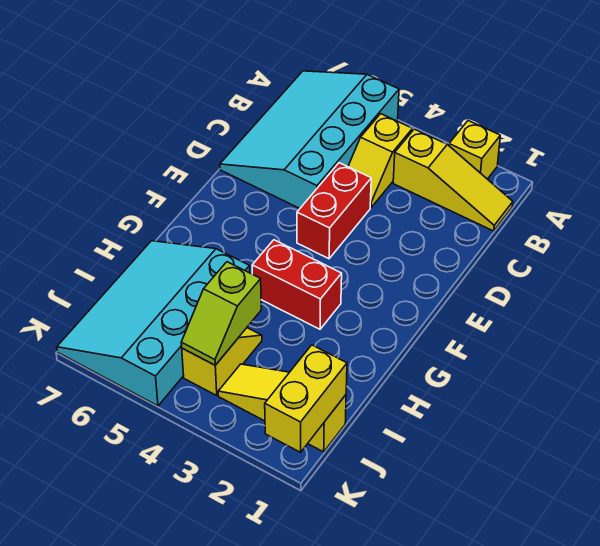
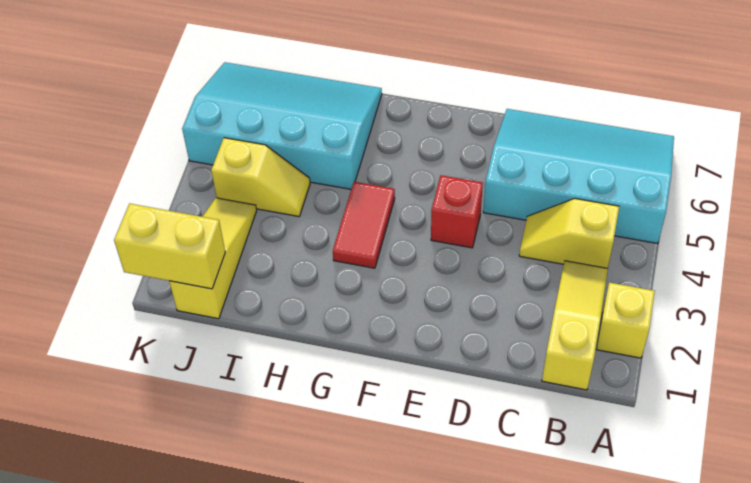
yellow slope B1:B3 level 1 top 3 -> yellow slope B1:B3 level 1 top 1
red brick D4:E4 level 1 -> red brick E4 level 1
red brick G3:G4 level 1 -> red tile G3:G4 level 1
lime slope I4:J4 level 2 top I -> none

